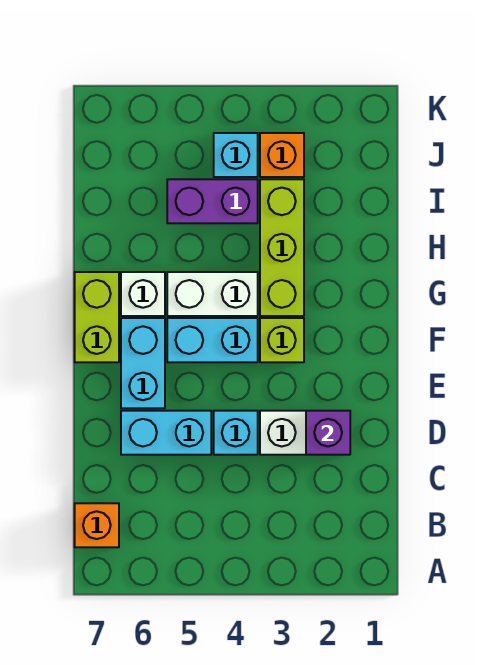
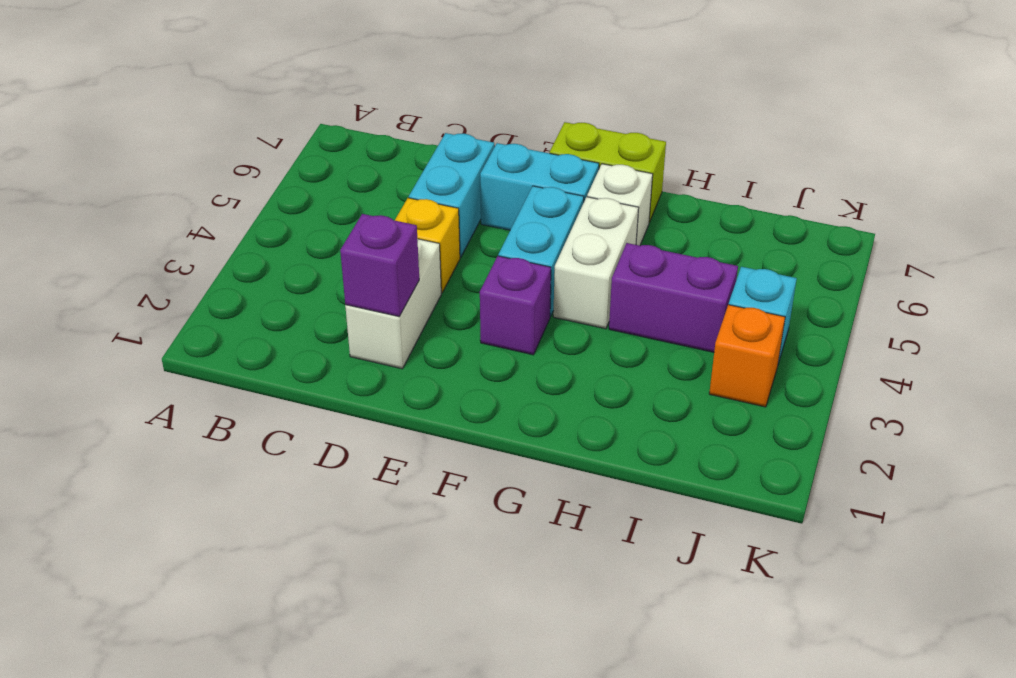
orange brick B7 level 1 -> none
cyan brick D4 level 1 -> yellow brick D4 level 1
lime brick F3 level 1 -> purple brick F3 level 1
lime brick G3:I3 level 1 -> none
purple brick I4:I5 level 1 -> purple brick H4:I4 level 1

